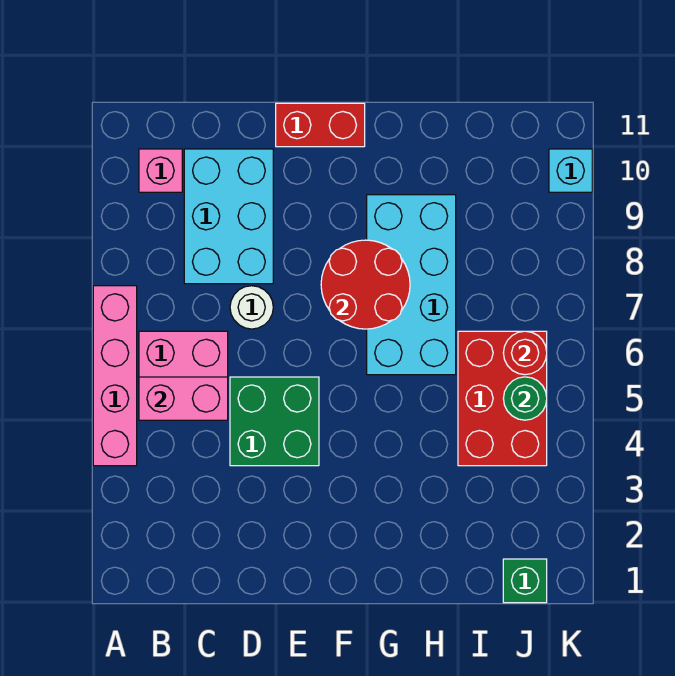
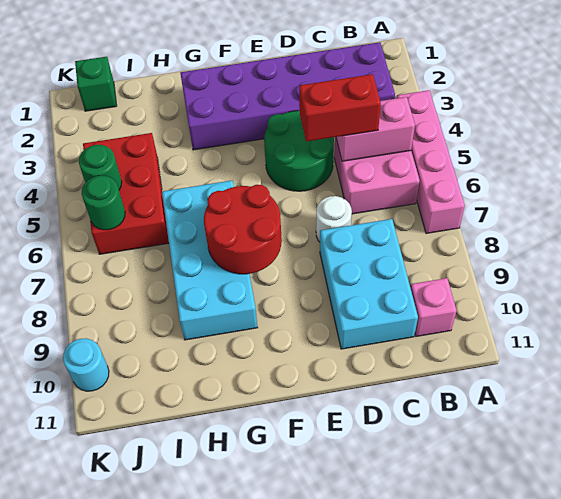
none -> purple brick B2:G3 level 1
green brick D4:E5 level 1 -> green round brick D4:E5 level 1
red brick E11:F11 level 1 -> red brick C5:D5 level 3
red round brick J6 level 2 -> green round brick J6 level 2
cyan brick K10 level 1 -> cyan round brick K10 level 1

